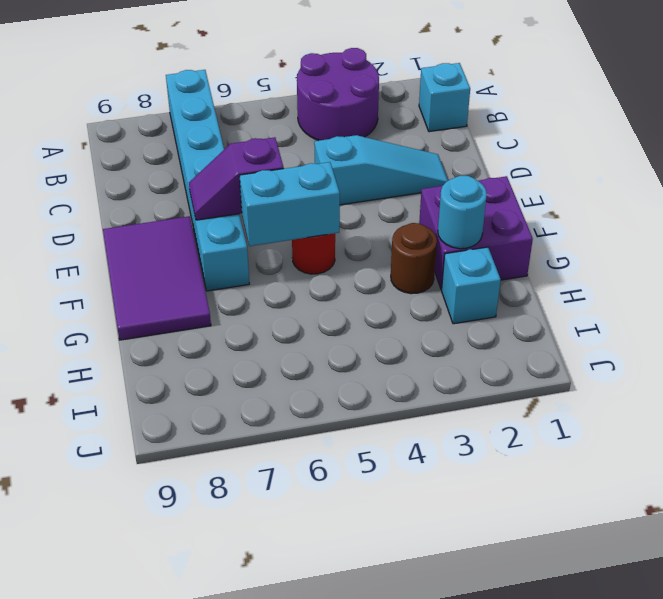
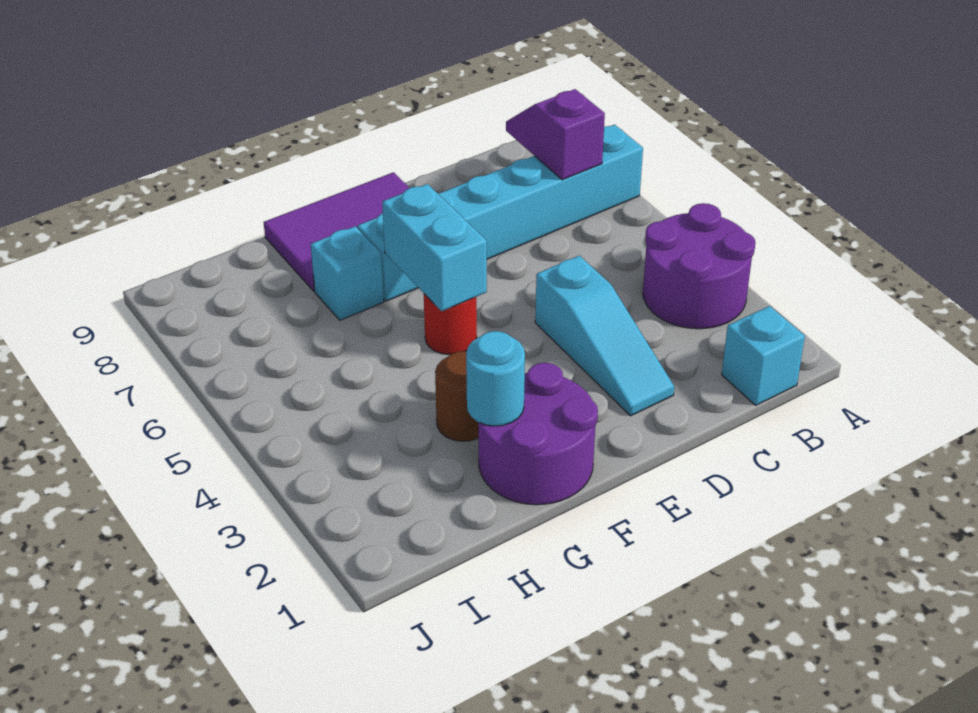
purple slope E6:E7 level 2 top 6 -> purple slope B7:B8 level 2 top 7
purple brick F1:G2 level 1 -> purple round brick F1:G2 level 1
cyan brick H2 level 1 -> cyan brick G7 level 1

